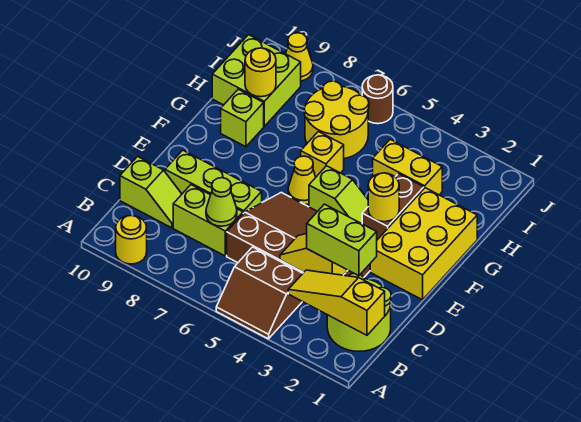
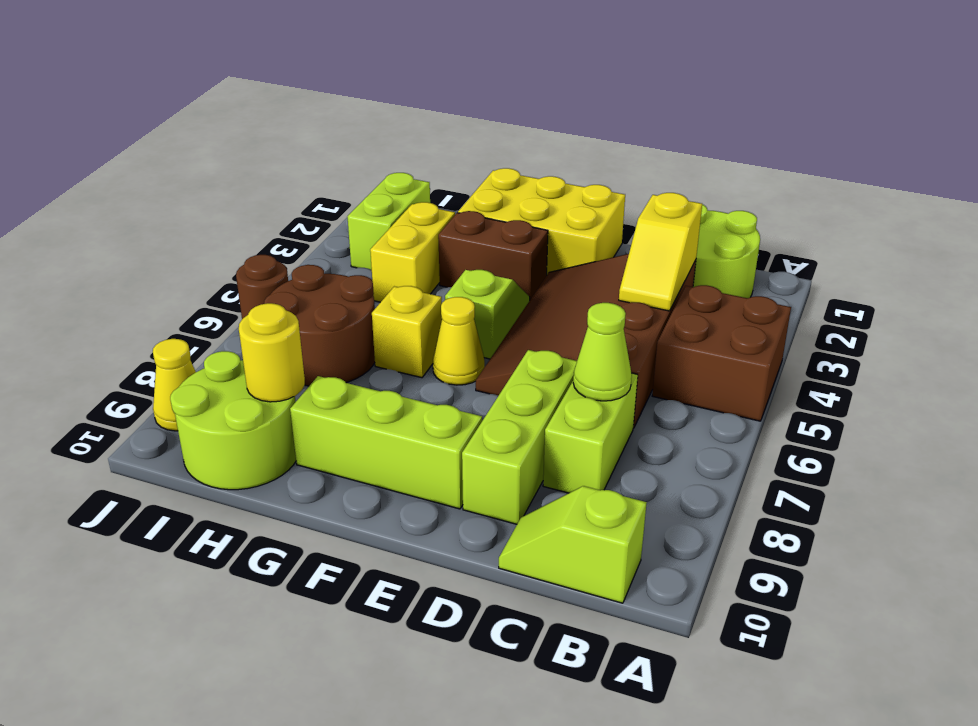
brown slope A4:B5 level 1 top B -> brown brick A4:B5 level 1
yellow round brick A9 level 1 -> none
yellow slope B1:B3 level 2 top 1 -> none
lime brick C2:C3 level 3 -> lime brick I2:I3 level 1
lime slope C9:C10 level 1 top 10 -> lime slope B10:C10 level 1 top B
yellow round brick F3 level 2 -> none
lime brick G9 level 1 -> lime brick E9:G9 level 1
yellow round brick H6:I7 level 1 -> brown round brick H6:I7 level 1
lime brick H9:I10 level 1 -> lime round brick H9:I10 level 1

